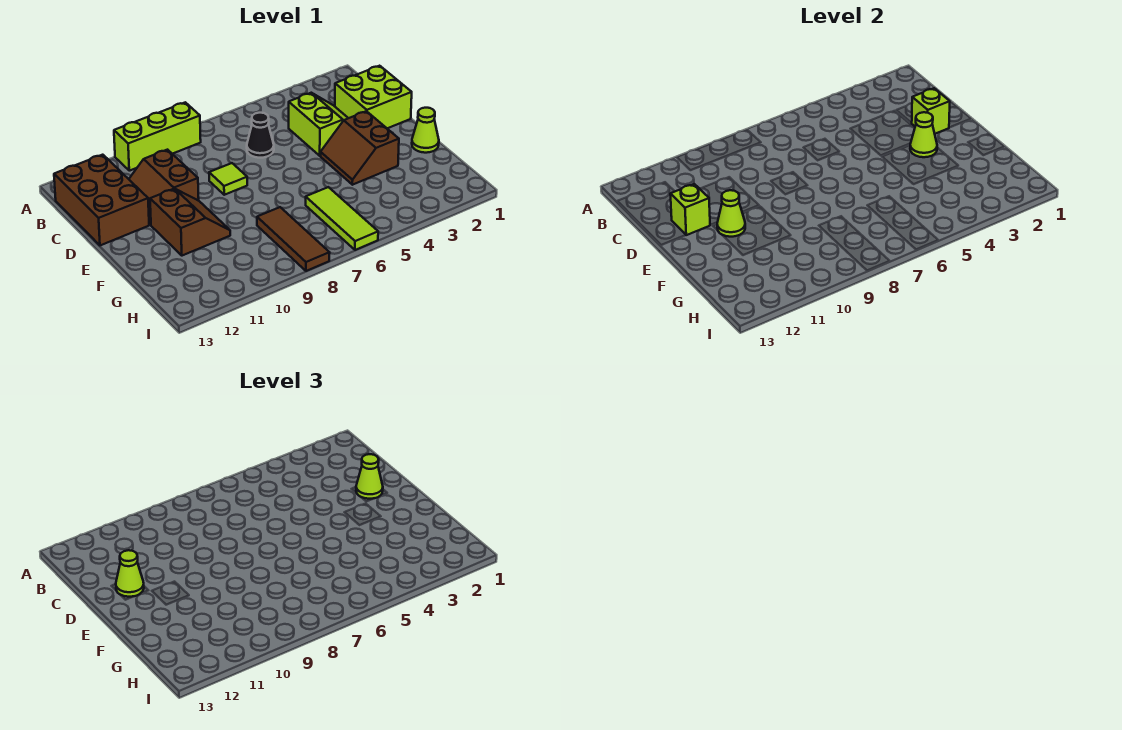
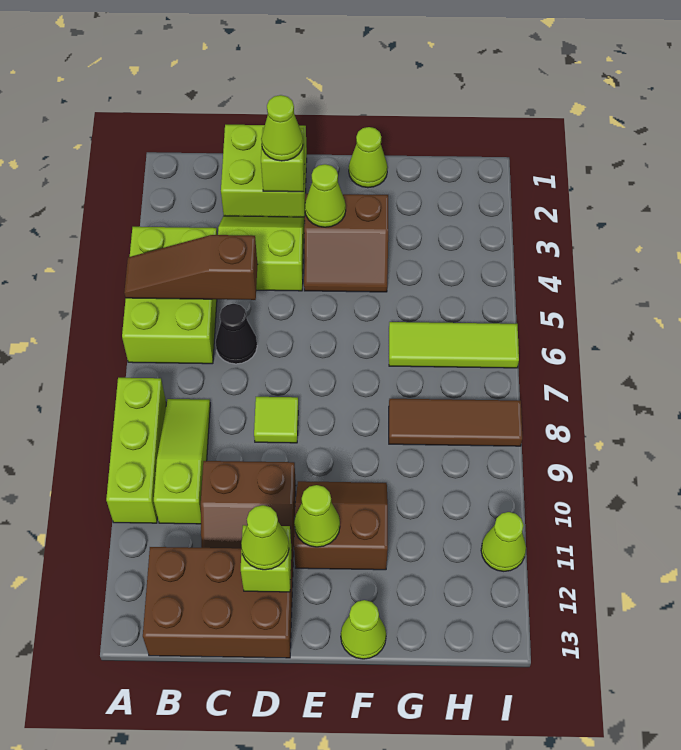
none -> lime brick A4:B6 level 1
none -> brown slope A5:C5 level 2 top C
none -> lime slope B8:B10 level 1 top 10
none -> lime cone F13 level 1
none -> lime cone I11 level 1

